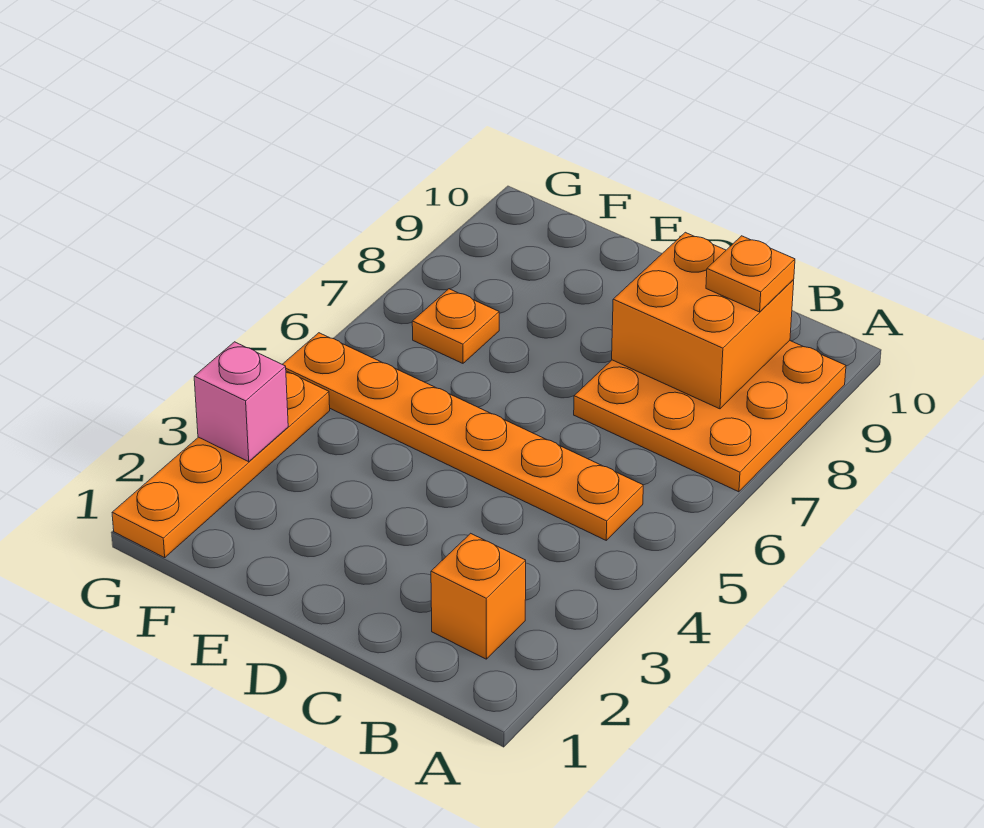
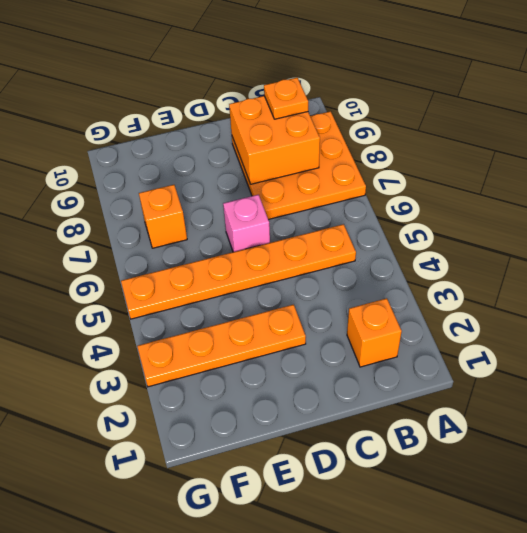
orange plate F7 level 1 -> orange brick F7 level 1
orange plate G1:G4 level 1 -> orange plate D3:G3 level 1
pink brick G3 level 2 -> pink brick D6 level 1

